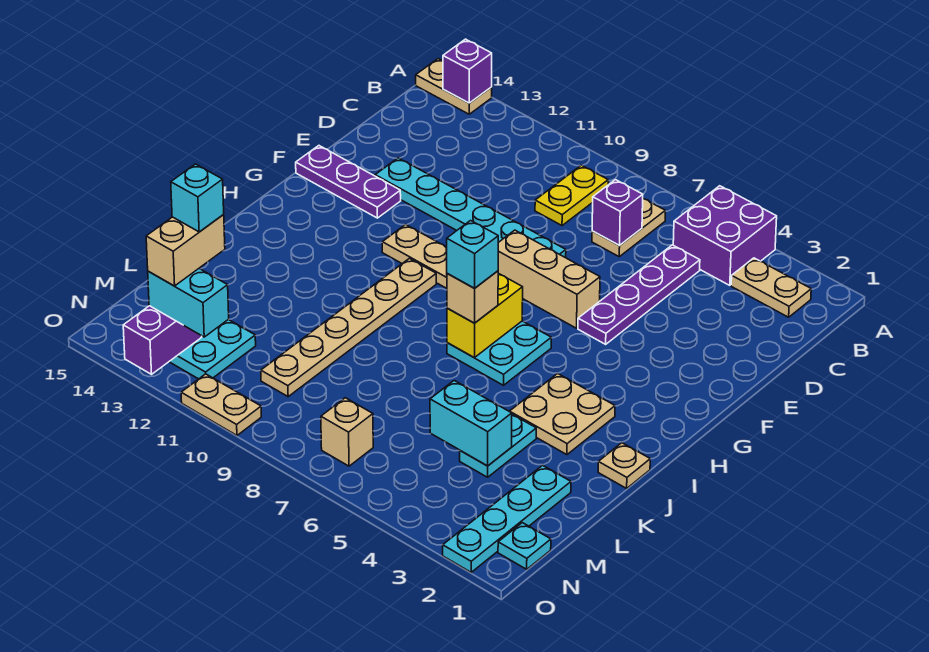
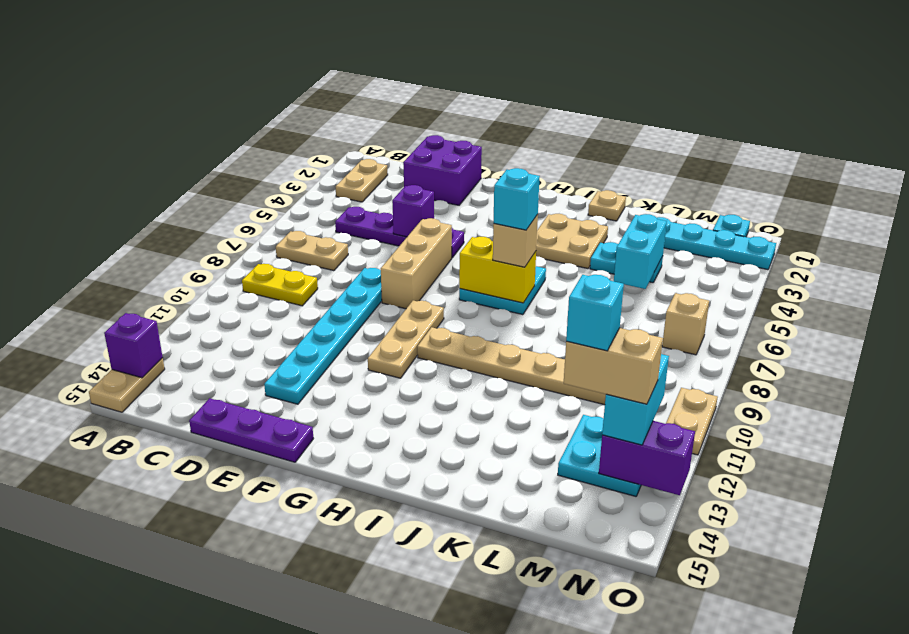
purple brick A4:B5 level 1 -> purple brick D1:E2 level 1
purple brick C7 level 2 -> purple brick E5 level 2
purple plate F13:F15 level 1 -> purple plate D15:F15 level 1

